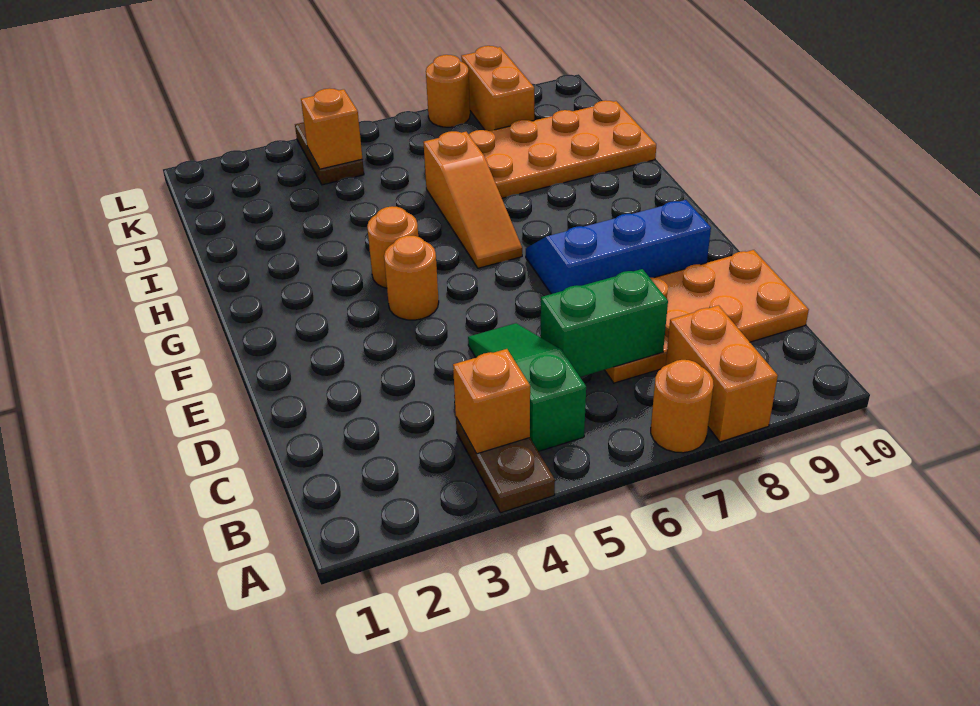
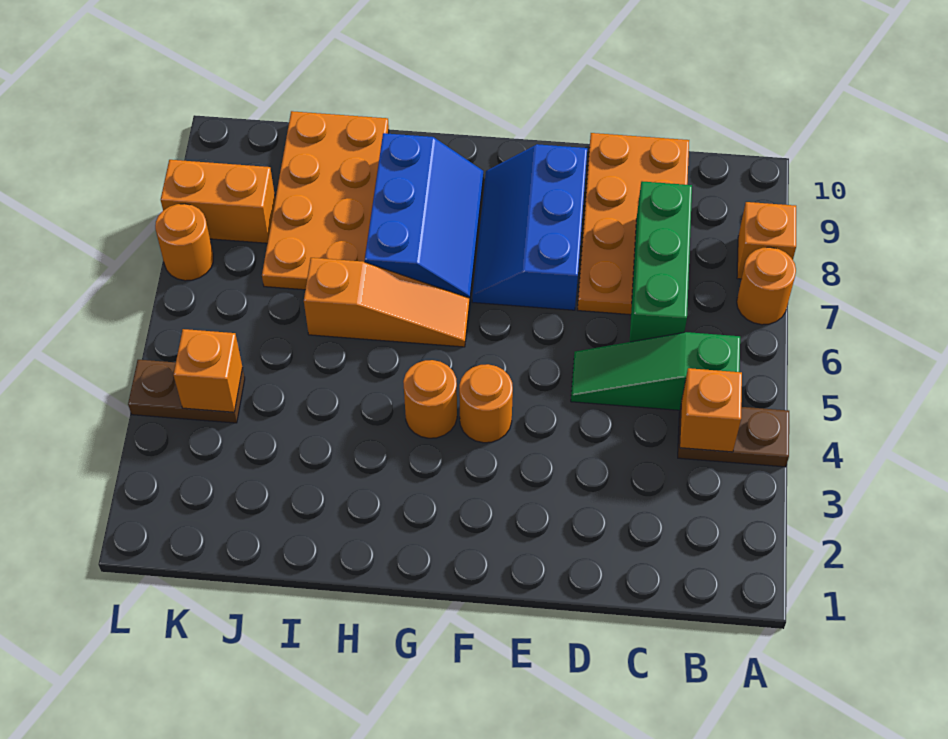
orange brick A8:B8 level 1 -> orange brick A8 level 1
green brick C6:C7 level 2 -> green brick C6:C8 level 2
none -> blue slope G7:H9 level 1 top H

